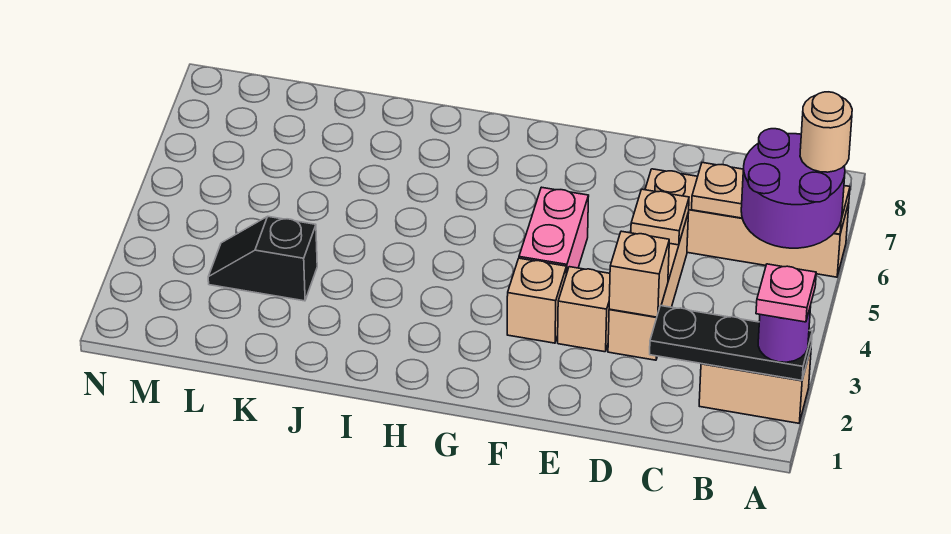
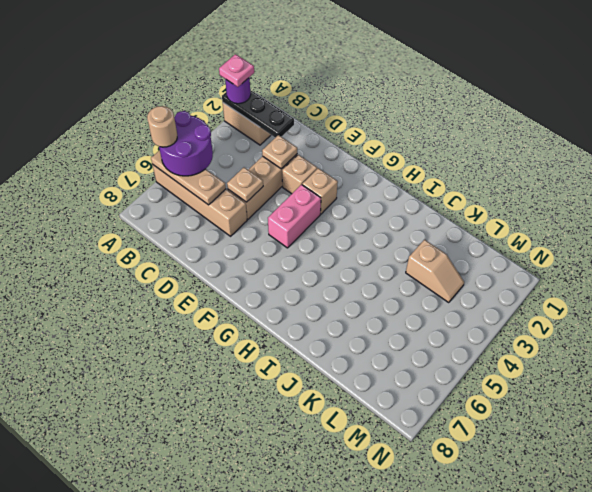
tan brick D3 level 2 -> tan plate D3 level 2
black slope K3:L3 level 1 top K -> tan slope K3:L3 level 1 top K

